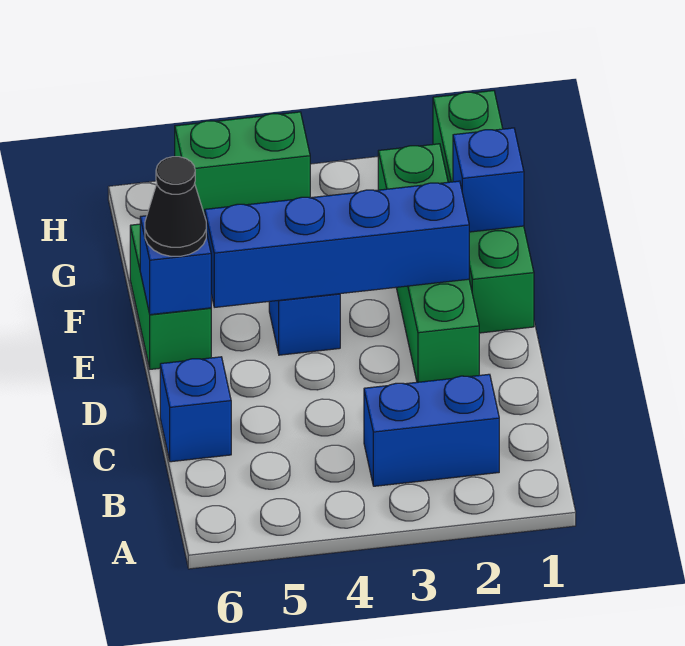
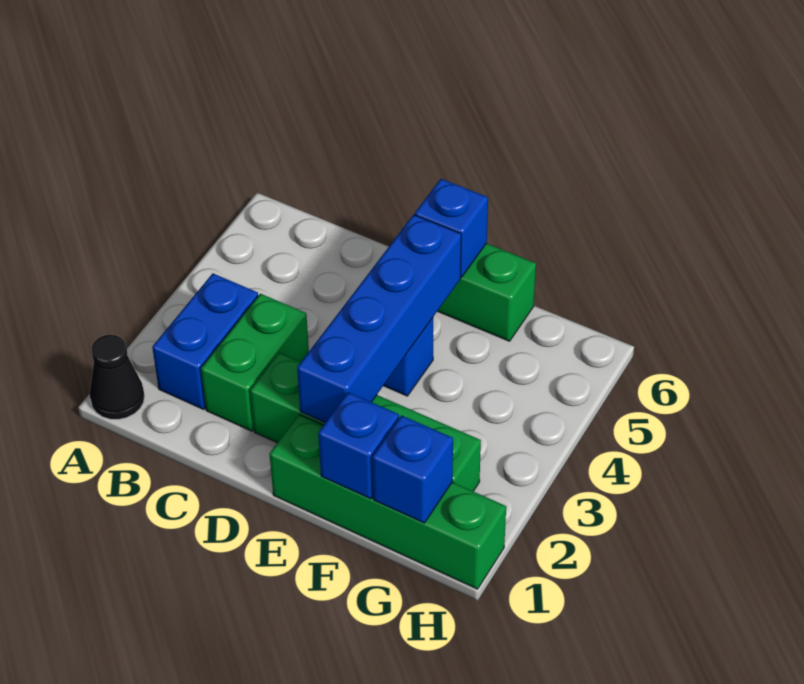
blue brick C6 level 1 -> blue brick G1 level 2
black cone E6 level 3 -> black cone A1 level 1
green brick H4:H5 level 1 -> green brick C2:C3 level 1

